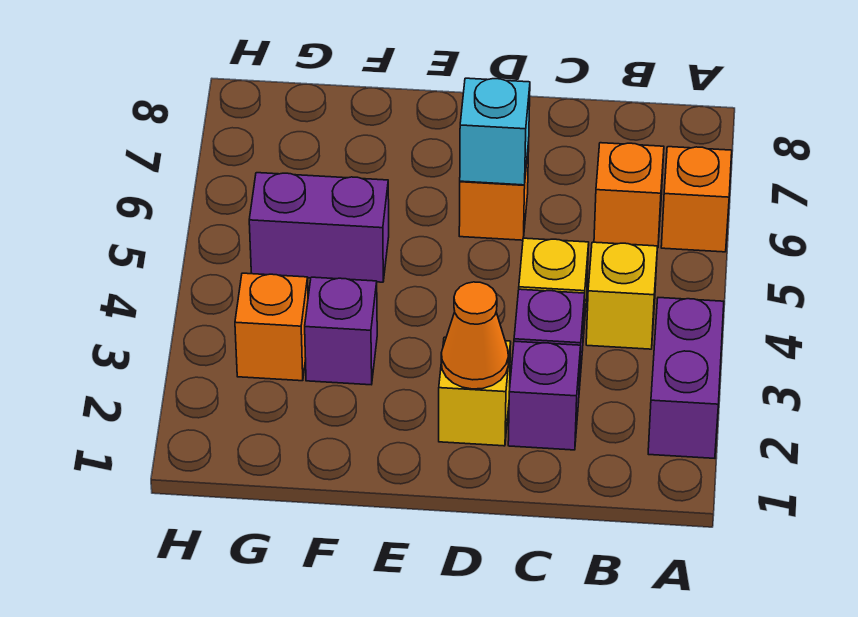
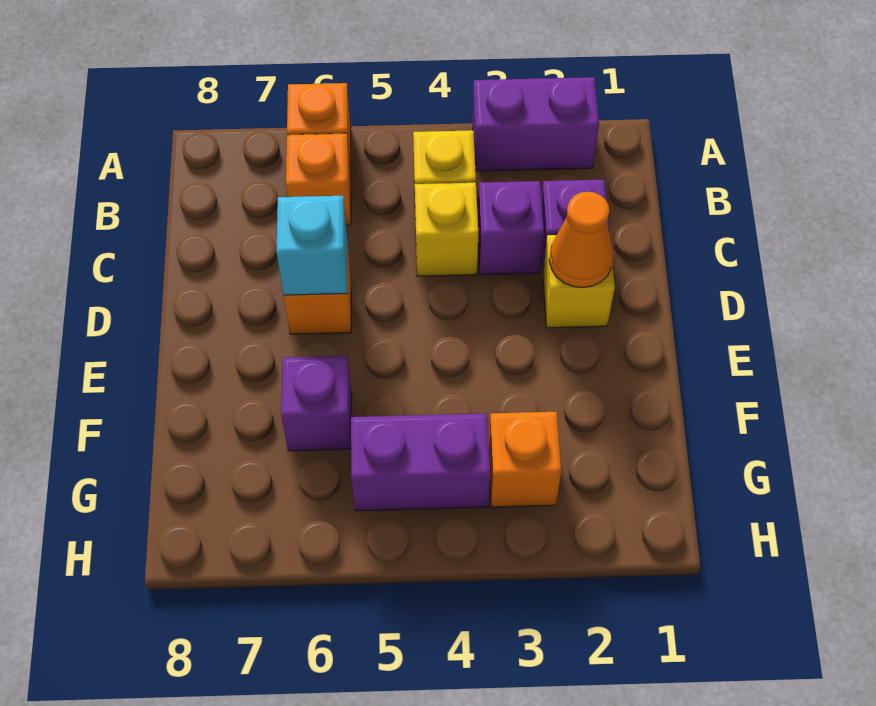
purple brick F3 level 1 -> purple brick F6 level 1
purple brick F5:G5 level 1 -> purple brick G4:G5 level 1

